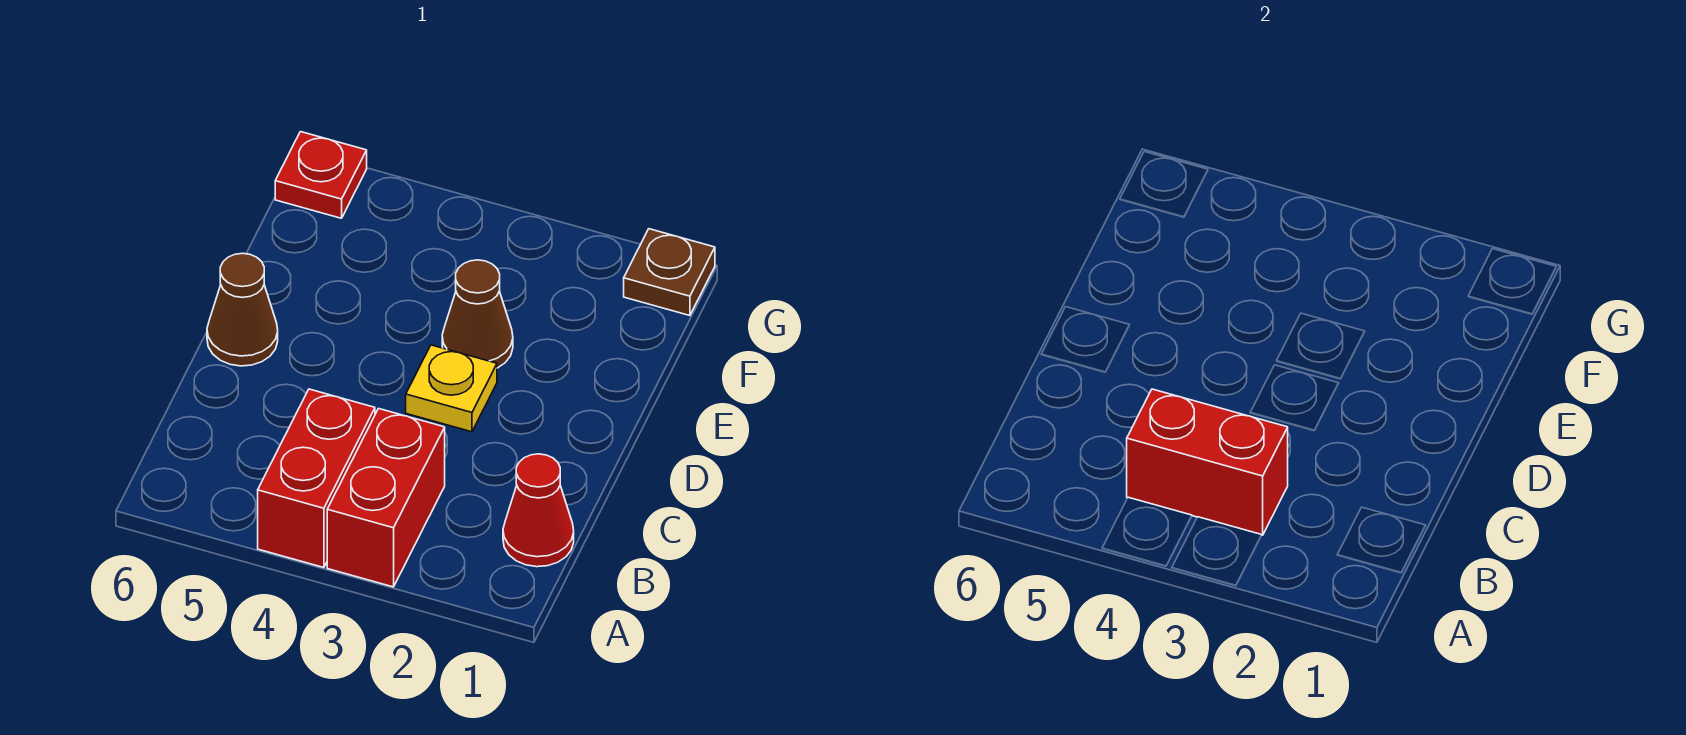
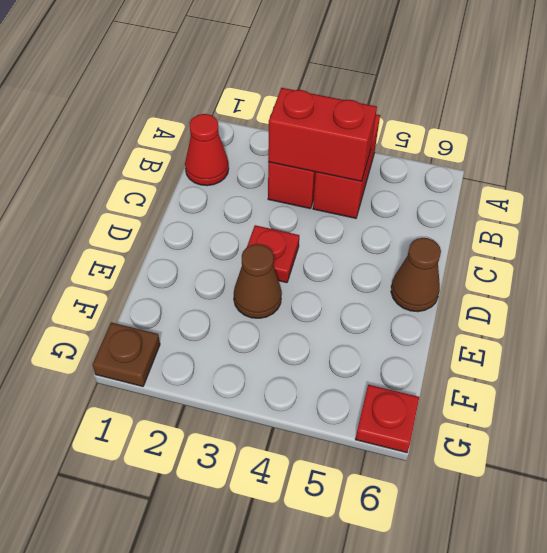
yellow plate D3 level 1 -> red plate D3 level 1

